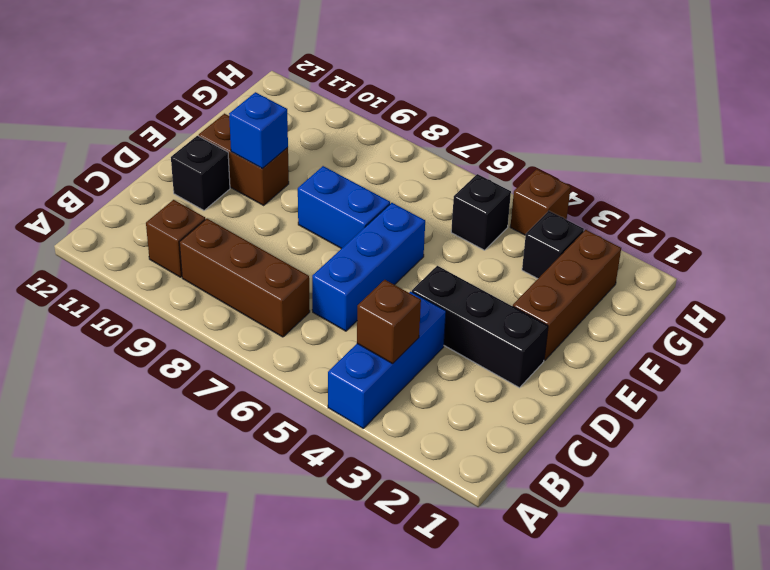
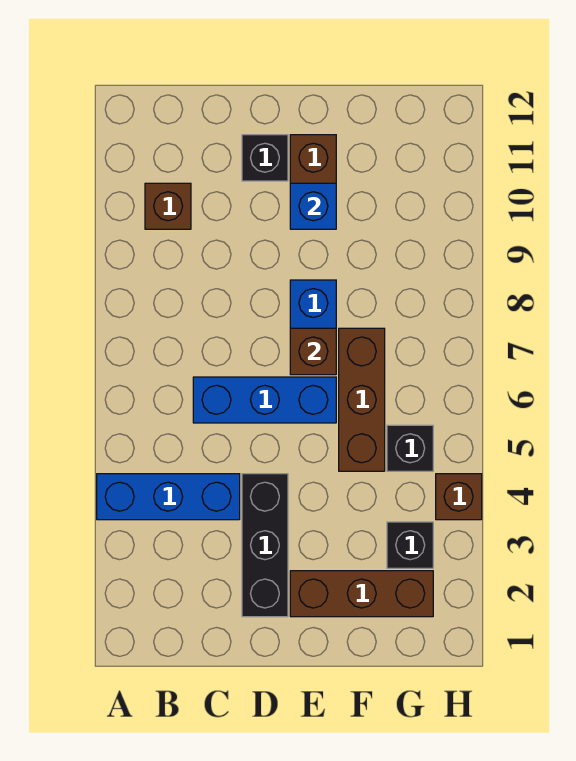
brown brick B4 level 2 -> brown brick E7 level 2
brown brick B7:B9 level 1 -> brown brick F5:F7 level 1

